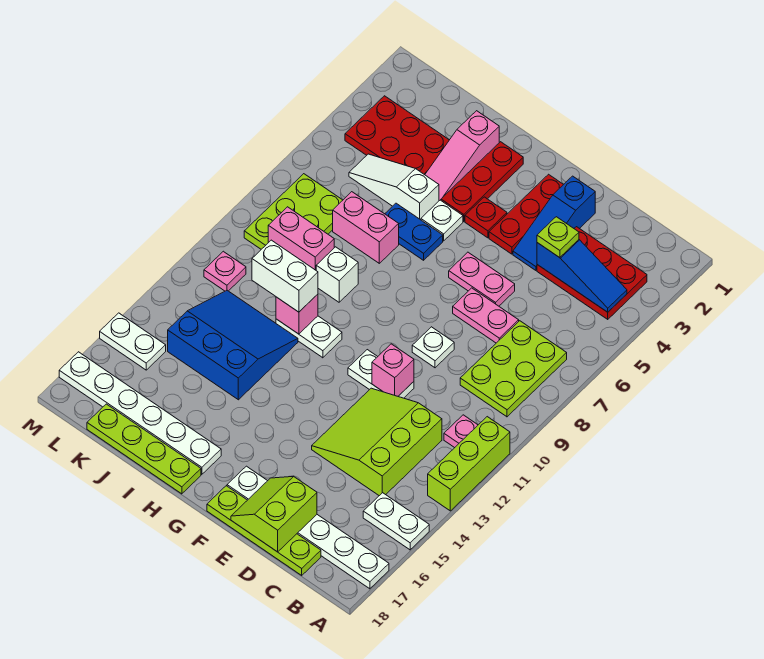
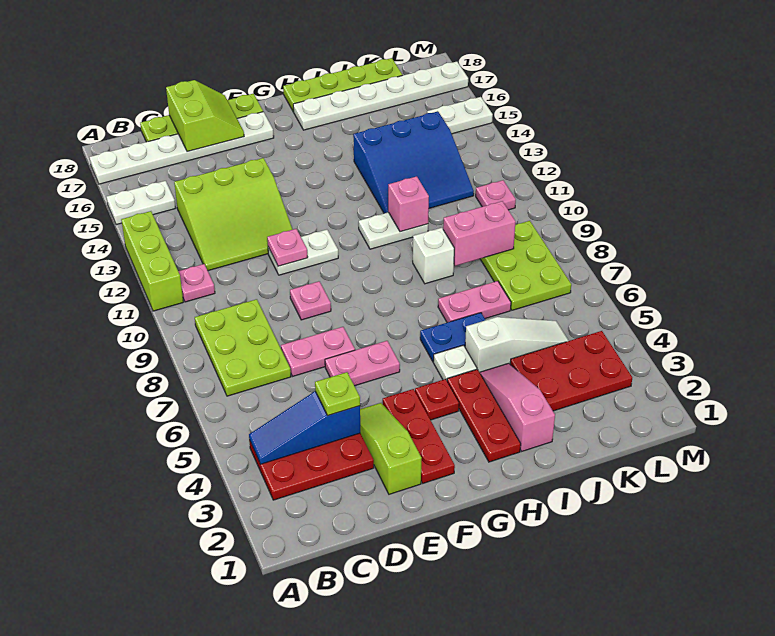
lime slope C12:E14 level 1 top C -> lime slope C12:E14 level 1 top 14
blue slope E2:E4 level 1 top 2 -> lime slope E2:E4 level 1 top 2
white plate E9 level 1 -> pink plate E9 level 1
pink brick E11 level 2 -> pink plate E11 level 2
pink brick I7:J7 level 1 -> pink plate I7:J7 level 1
white brick I11:J11 level 3 -> none

